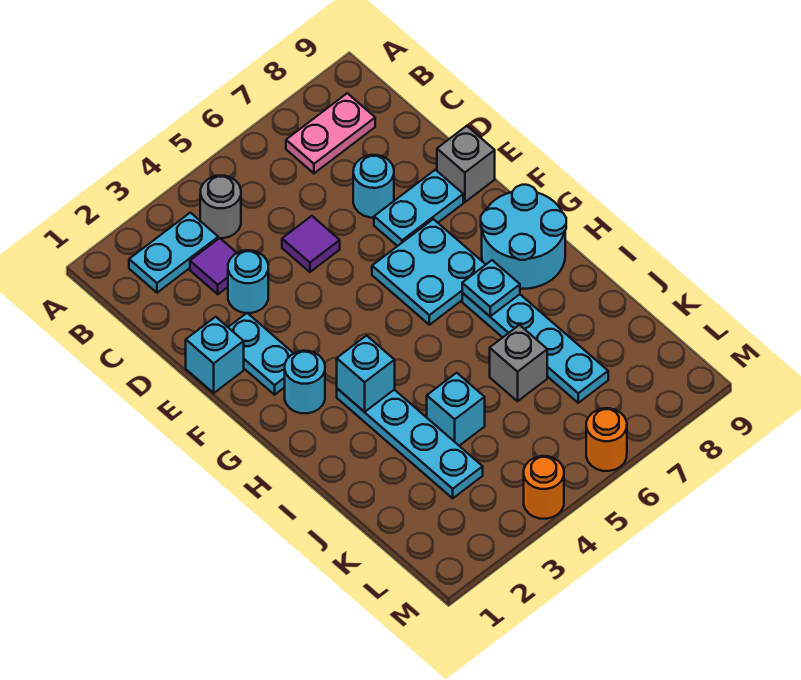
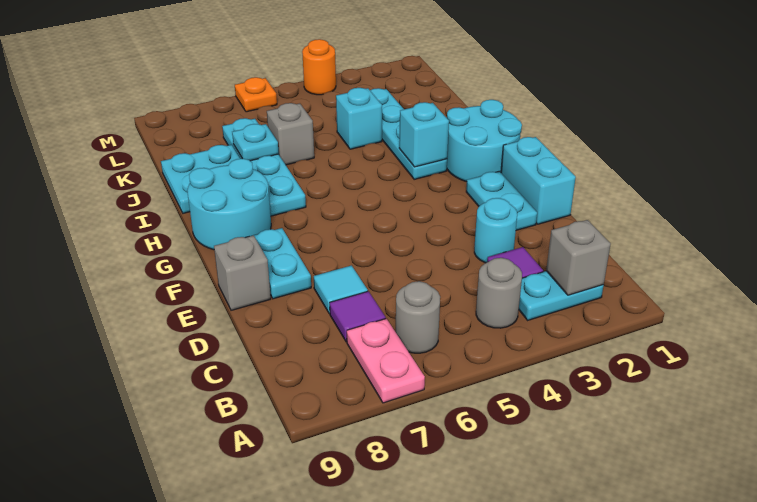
none -> grey brick B2 level 2
none -> grey round brick B6 level 1
pink plate B7:B8 level 1 -> pink plate A7:B7 level 1
purple tile D5 level 1 -> purple tile C7 level 1
cyan round brick D7 level 1 -> cyan tile D7 level 1
cyan brick E1 level 1 -> cyan brick E1:F1 level 1
cyan plate E7:E8 level 1 -> cyan plate E8:F8 level 1
cyan plate F6:G7 level 1 -> cyan plate I8:J9 level 1
cyan round brick G2 level 1 -> cyan round brick G1:H2 level 1
cyan plate H7 level 2 -> cyan plate J7 level 2
orange round brick M6 level 1 -> orange plate M6 level 1

